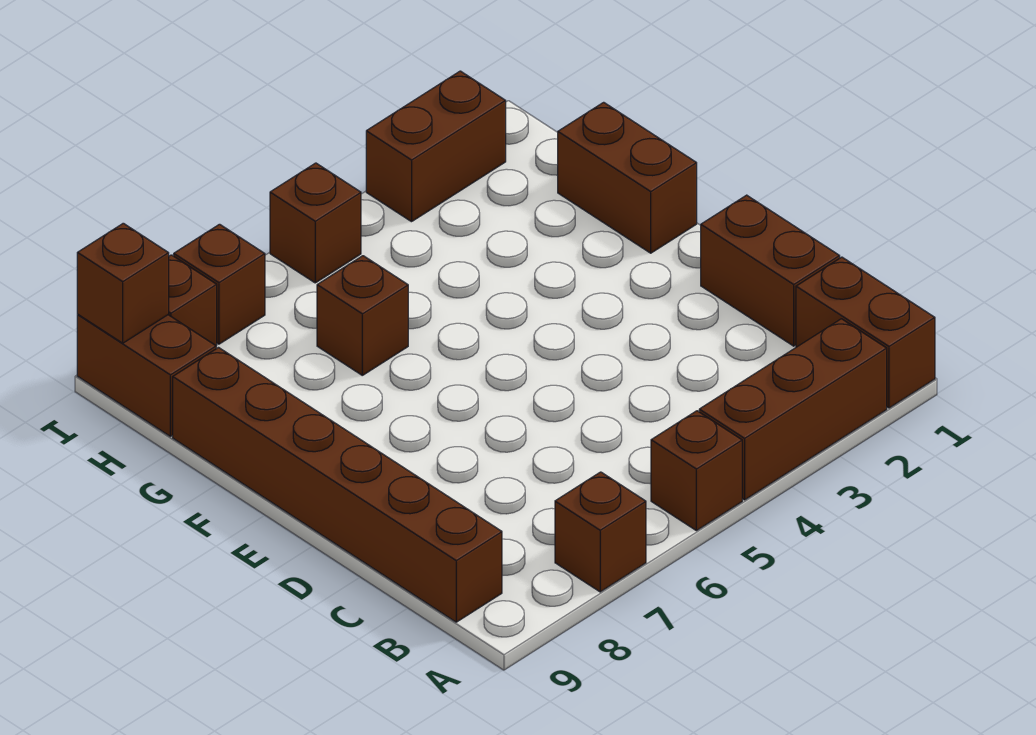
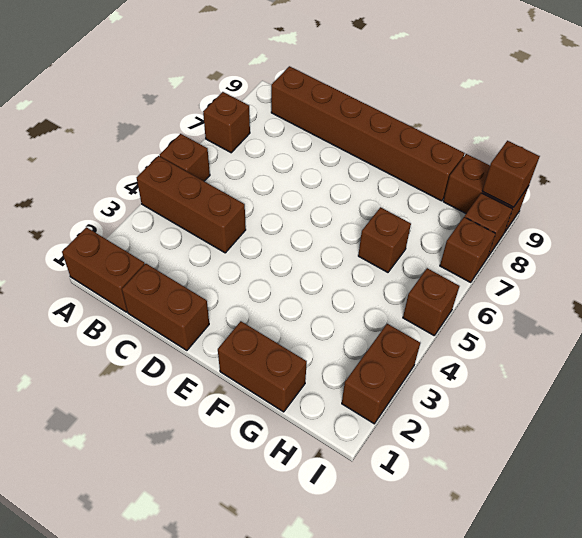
brown brick A2:A4 level 1 -> brown brick A4:C4 level 1

